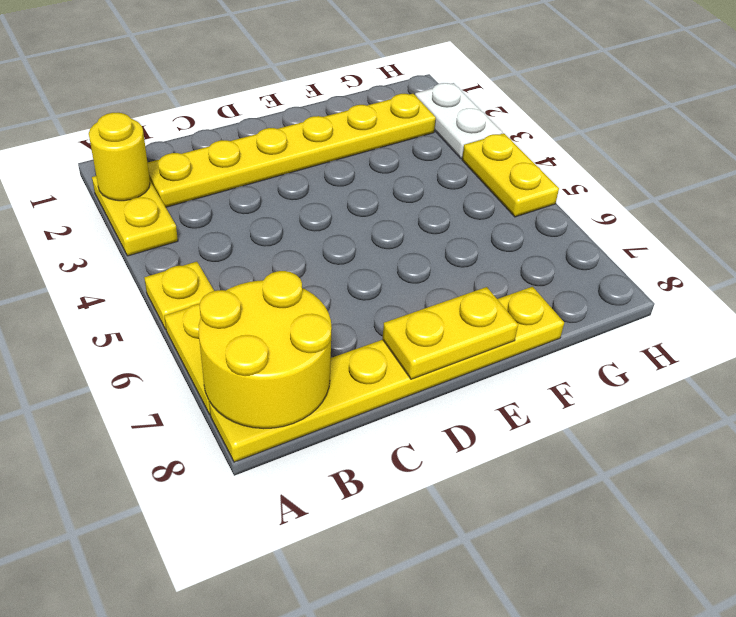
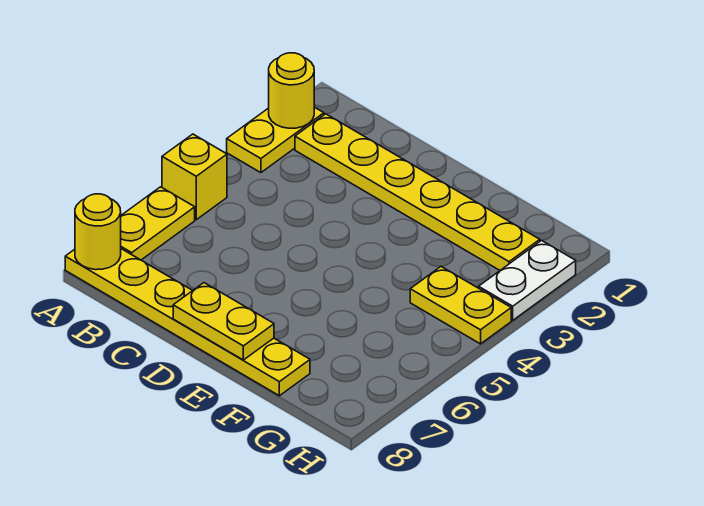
yellow plate A5 level 1 -> yellow brick A5 level 1
yellow round brick A7:B8 level 2 -> yellow round brick A8 level 2
yellow plate H4:H5 level 1 -> yellow plate G4:H4 level 1

